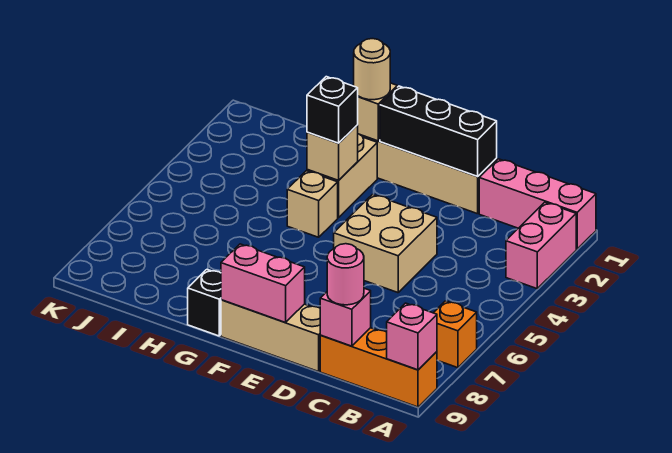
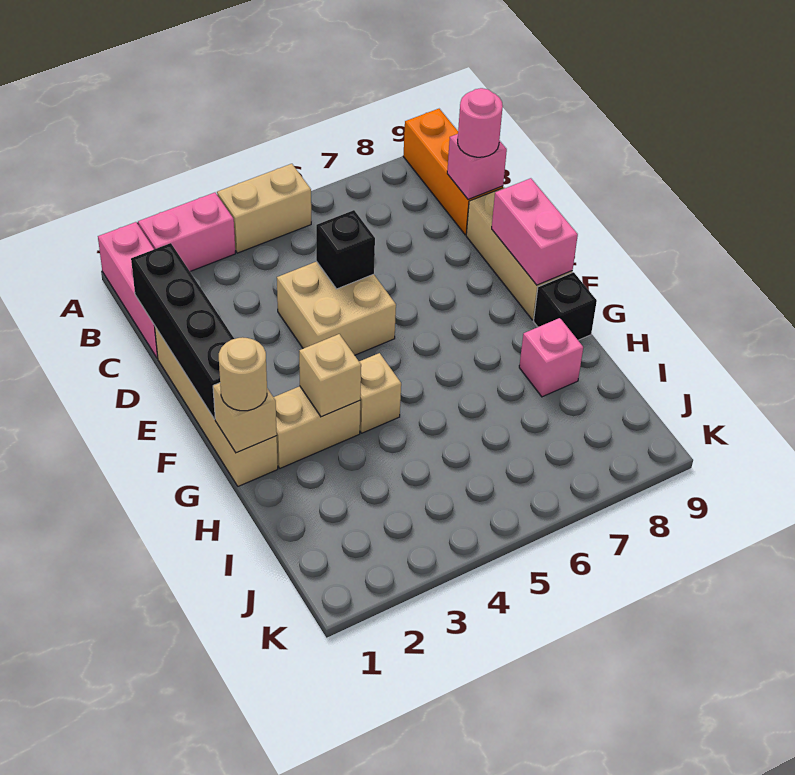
none -> tan brick A4:A5 level 1
orange brick A7 level 1 -> none
pink brick A9 level 2 -> pink brick H8 level 1
black brick D1:F1 level 2 -> black brick C1:F1 level 2
black brick G3 level 3 -> black brick D5 level 2

